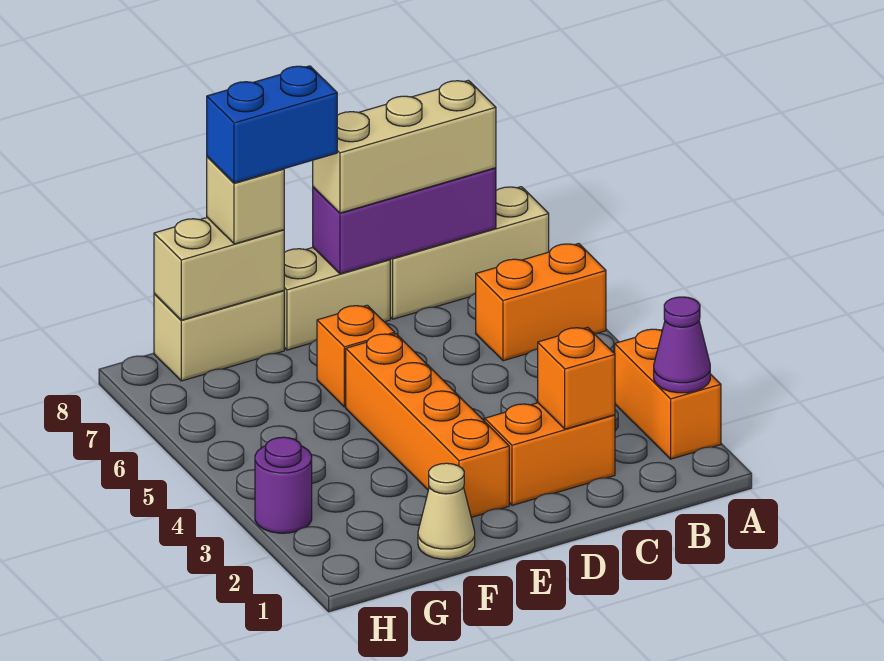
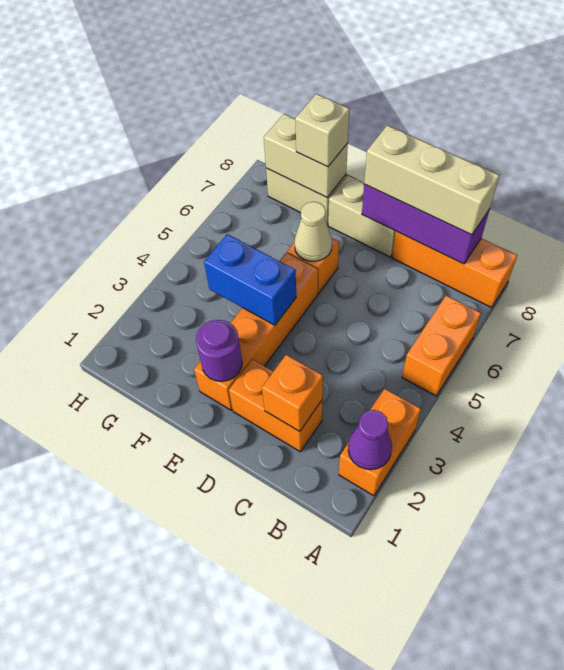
orange brick A6:B6 level 1 -> orange brick A5:A6 level 1
tan brick A8:C8 level 1 -> orange brick A8:C8 level 1
blue brick E8:F8 level 4 -> blue brick E4:F4 level 2
tan cone F1 level 1 -> tan cone E6 level 2
purple round brick H3 level 1 -> purple round brick E2 level 2

